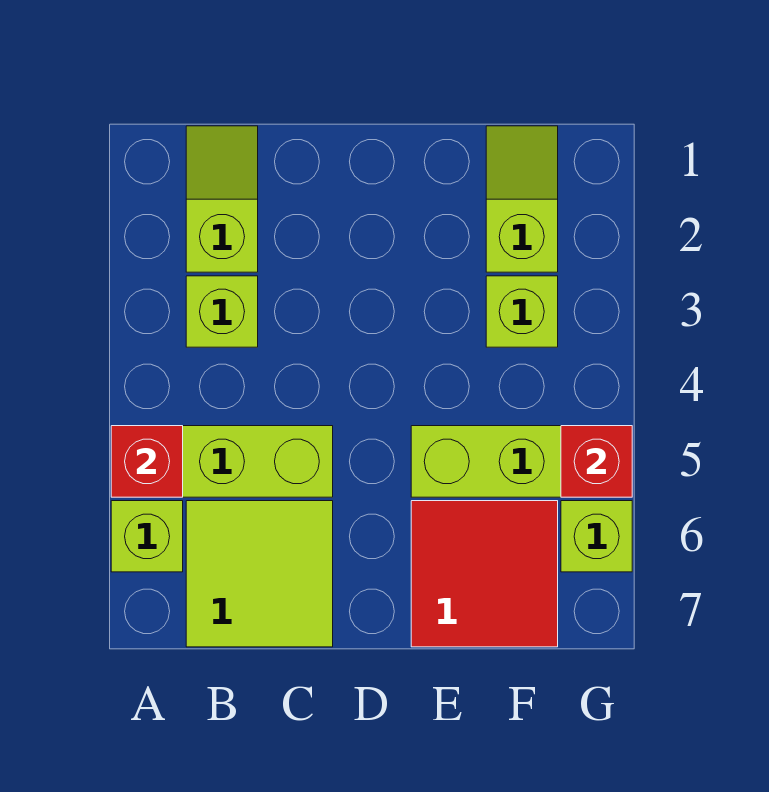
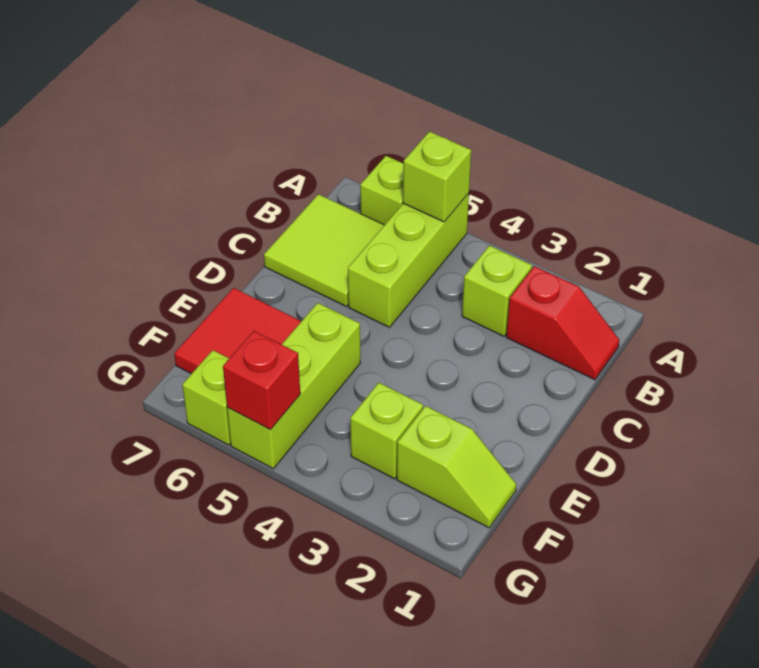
red brick A5 level 2 -> lime brick A5 level 2
lime slope B1:B2 level 1 top 2 -> red slope B1:B2 level 1 top 2

